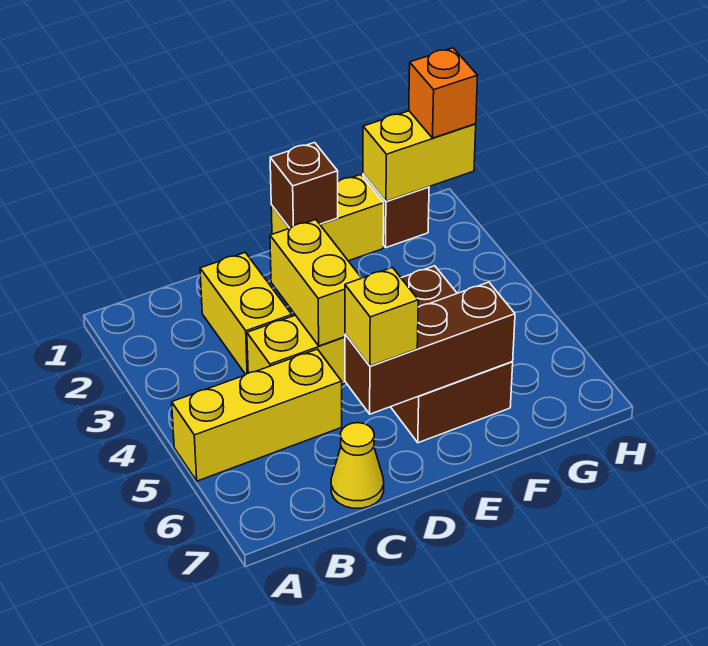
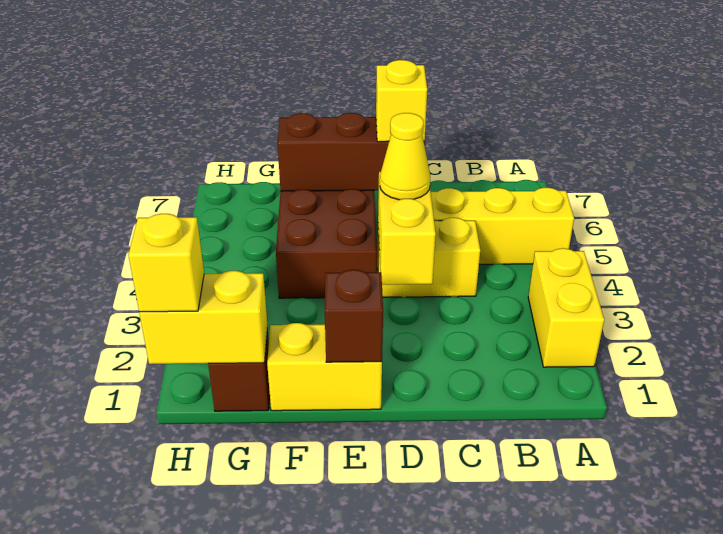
yellow brick C2:C3 level 1 -> yellow brick A2:A3 level 1
yellow cone C7 level 1 -> yellow cone D4 level 3
orange brick H1 level 3 -> yellow brick H1 level 3

